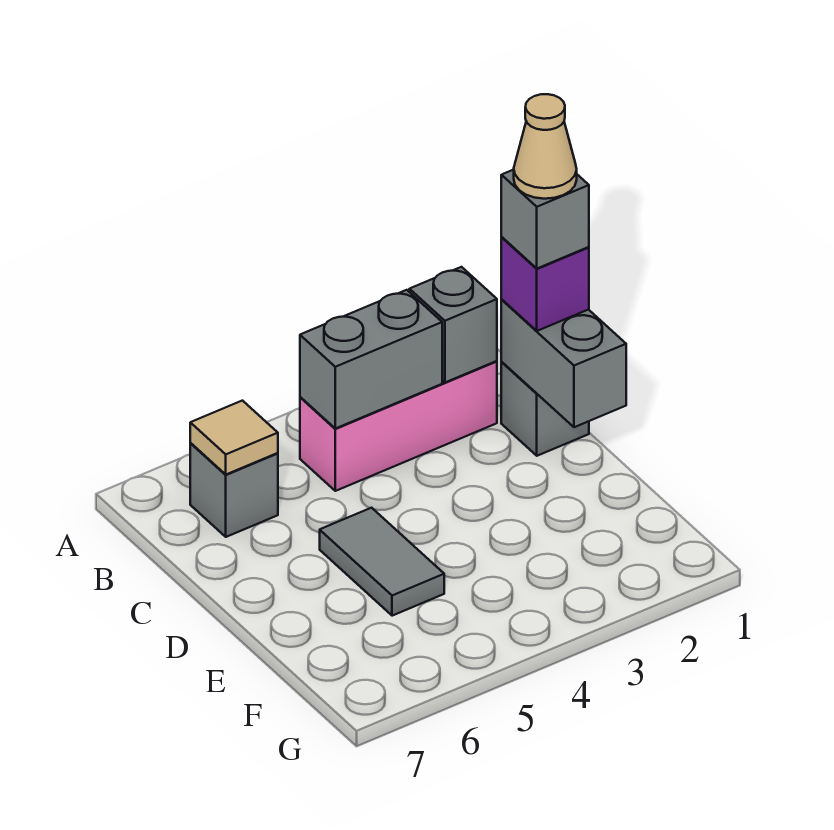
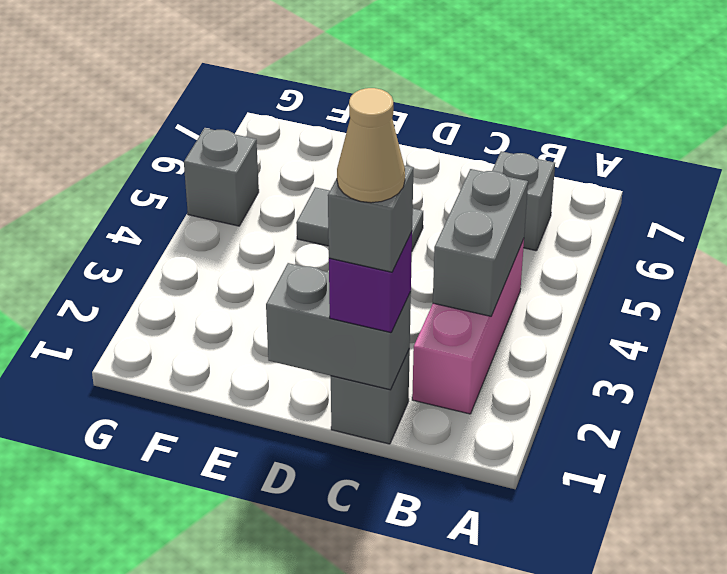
grey brick B2 level 2 -> grey brick G5 level 1
tan tile B6 level 2 -> none

